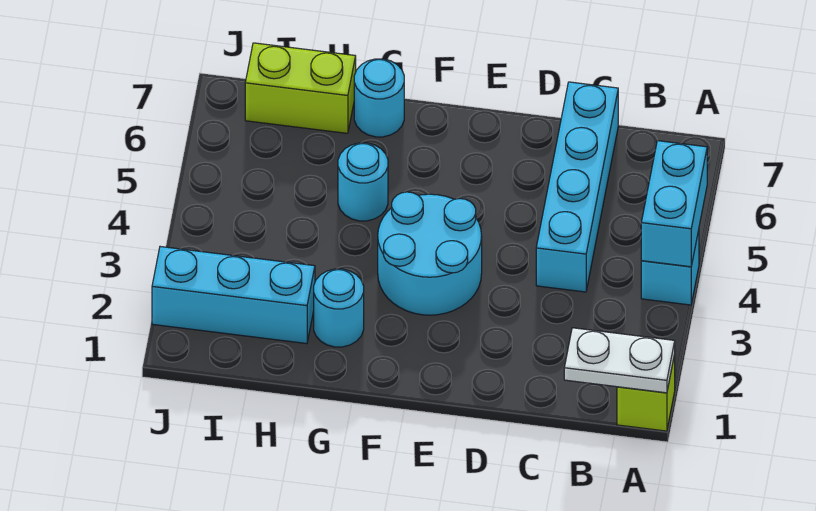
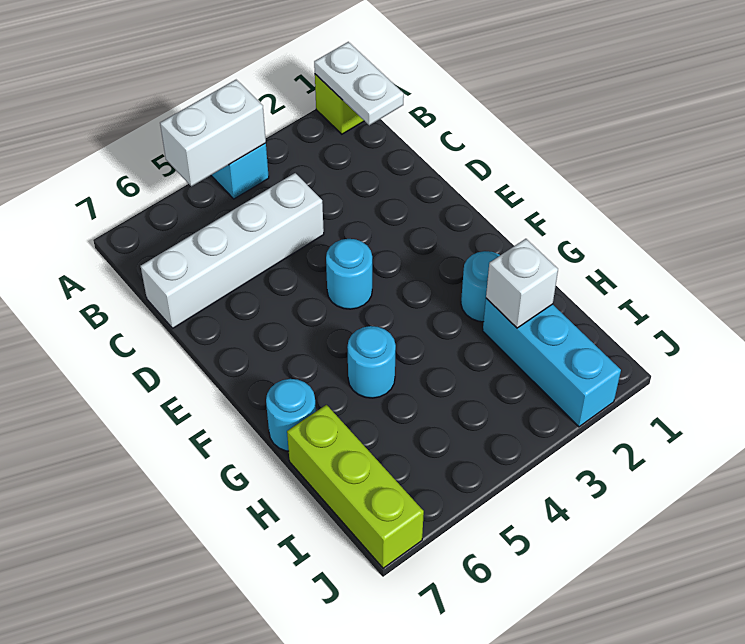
cyan brick A4:A5 level 2 -> white brick A4:A5 level 2
cyan brick C4:C7 level 1 -> white brick C4:C7 level 1
cyan round brick E3:F4 level 1 -> cyan round brick E4 level 1
none -> white brick H2 level 2
lime brick H7:I7 level 1 -> lime brick H7:J7 level 1

